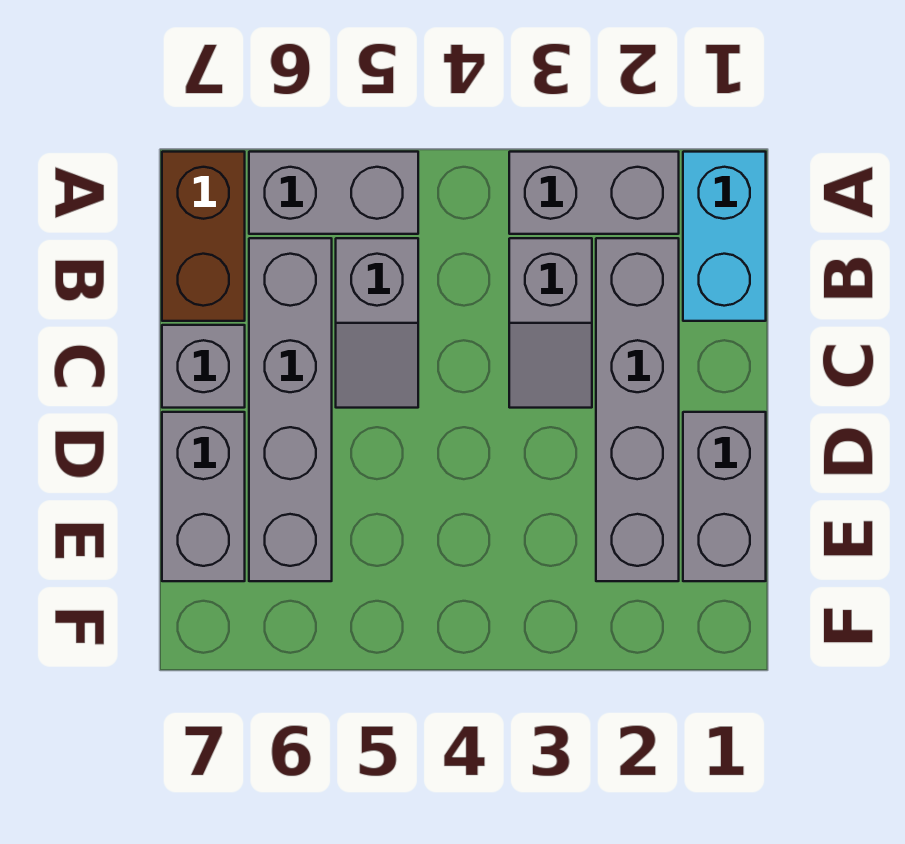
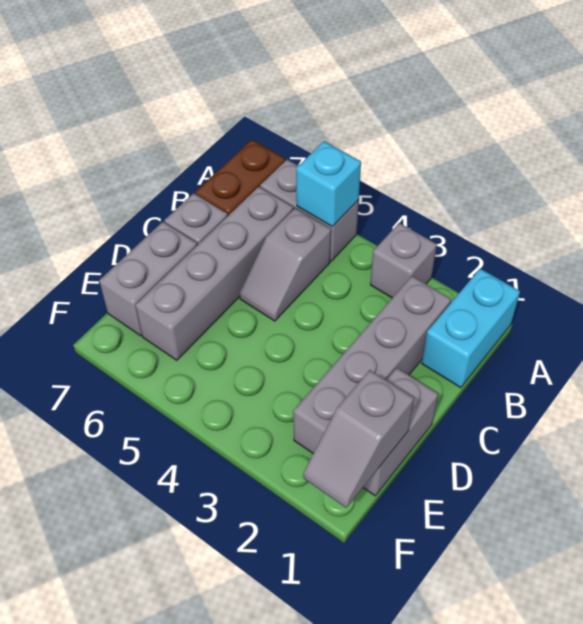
grey brick A2:A3 level 1 -> grey brick A3 level 1
none -> cyan brick A5 level 2
grey slope B3:C3 level 1 top B -> grey slope E1:F1 level 2 top E

